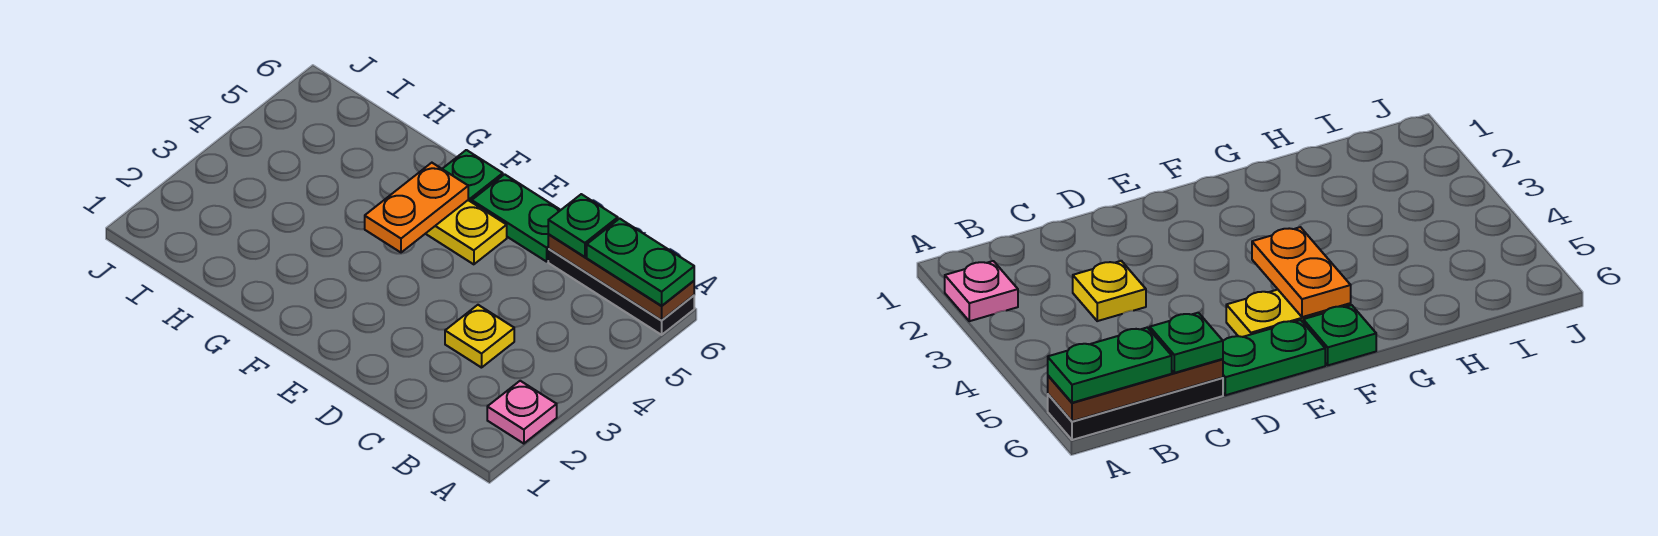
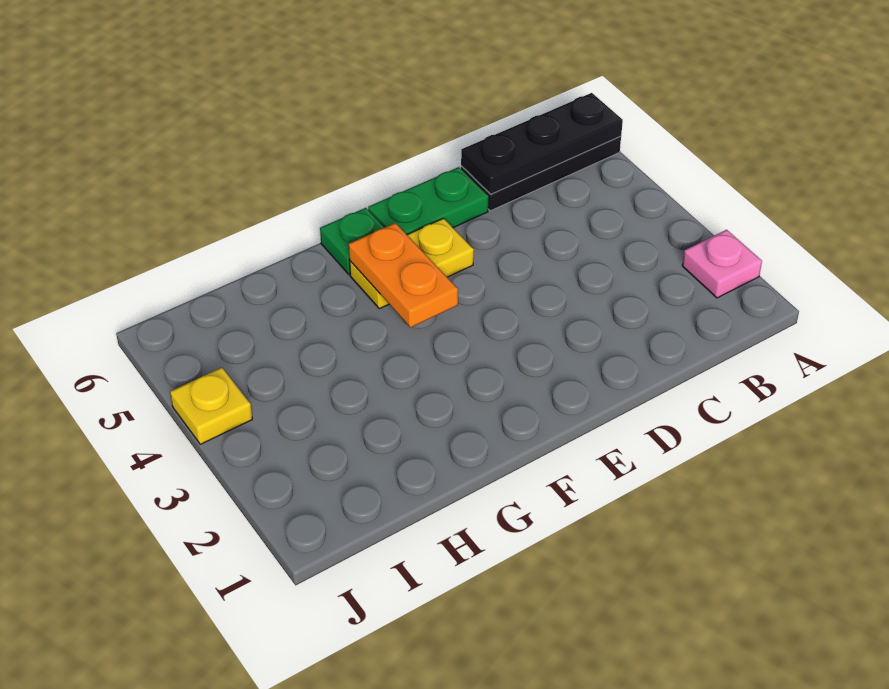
brown plate A6:C6 level 2 -> black plate A6:C6 level 2
green plate A6:B6 level 3 -> none
yellow plate C3 level 1 -> yellow plate J4 level 1
green plate C6 level 3 -> none

